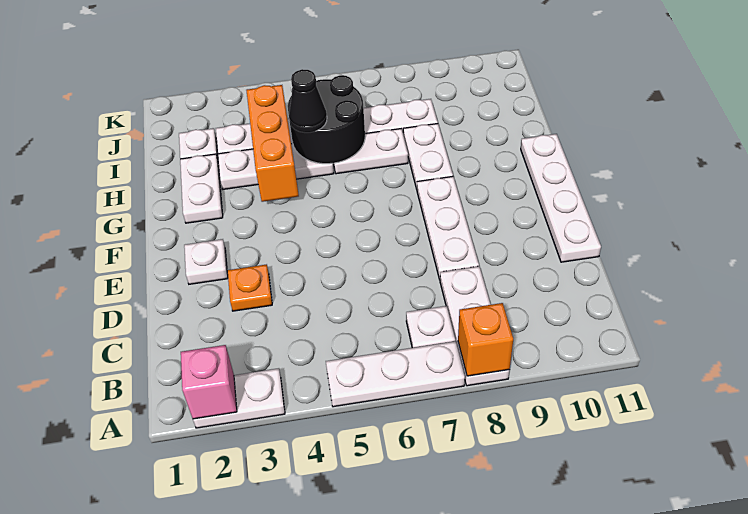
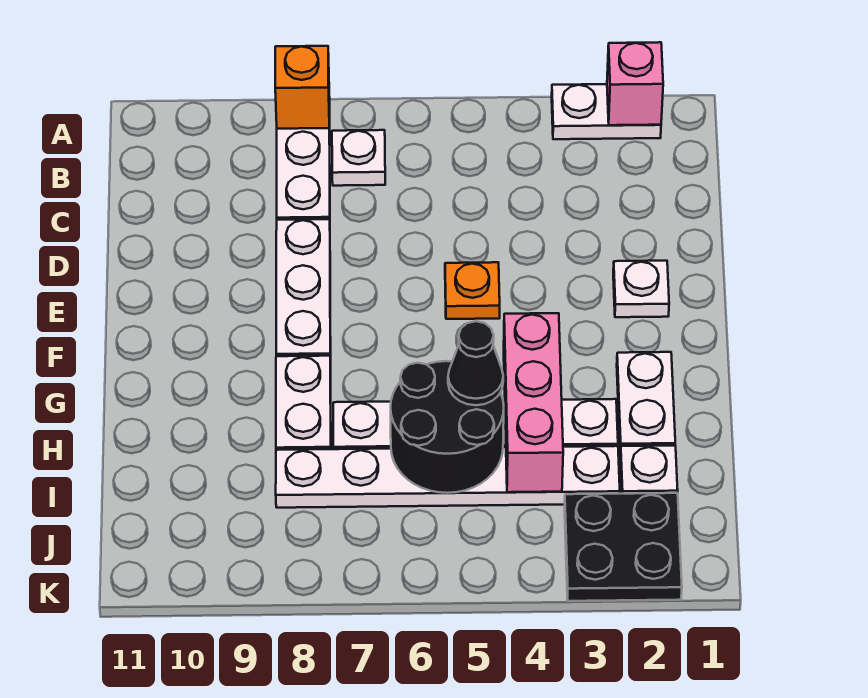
white plate A5:A7 level 1 -> none
orange plate D3 level 1 -> orange plate E5 level 1
white plate D11:G11 level 1 -> none
orange brick G4:I4 level 2 -> pink brick G4:I4 level 2
none -> black plate J2:K3 level 1

